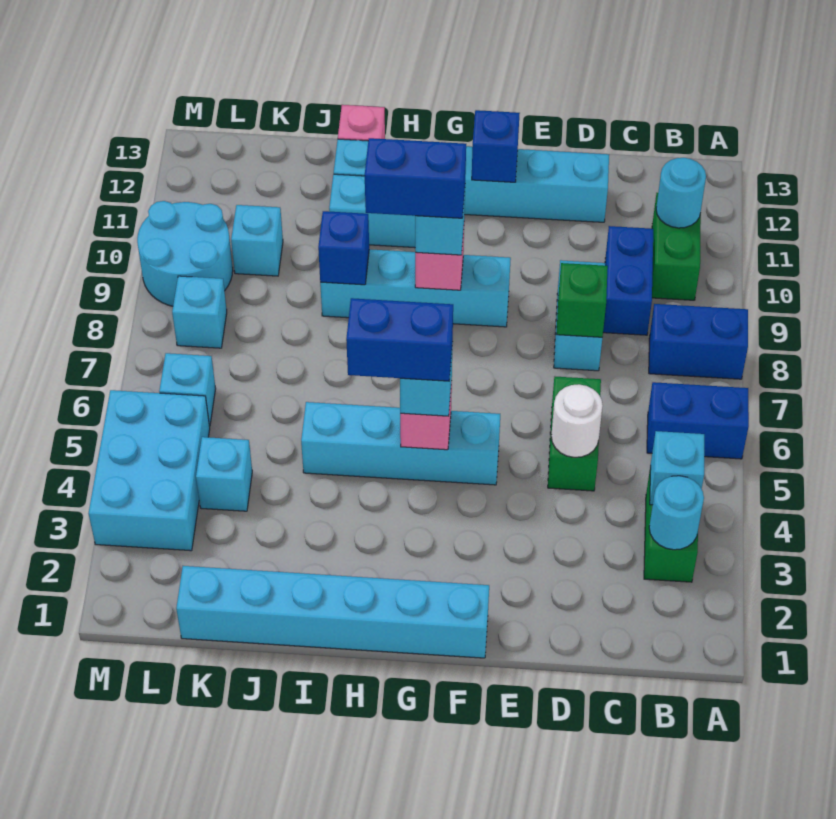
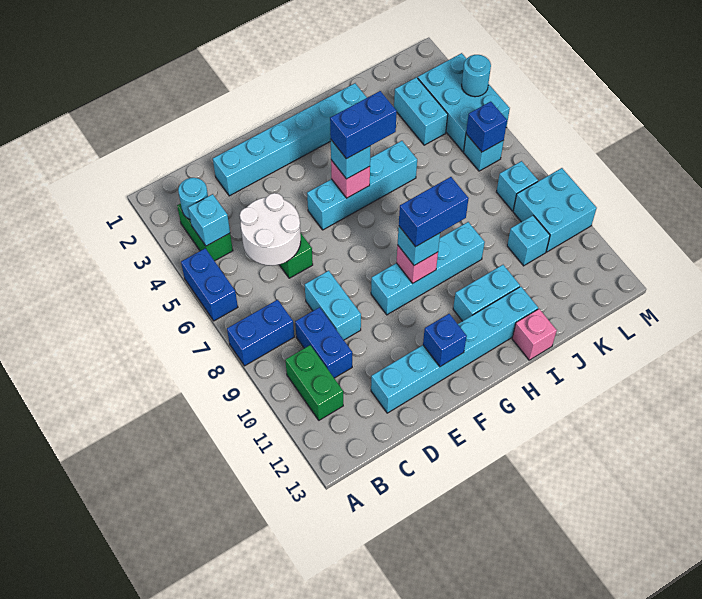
blue brick A6:B6 level 1 -> blue brick A5:A6 level 1
cyan round brick B11 level 2 -> cyan round brick M4 level 2
white round brick D5 level 2 -> white round brick C5:D6 level 2
green brick D8 level 2 -> none
cyan brick F1:K1 level 1 -> cyan brick D2:I2 level 1
blue brick I9 level 2 -> blue brick L6 level 2
cyan brick K4 level 1 -> cyan brick K3:K4 level 1
cyan round brick L9:M10 level 1 -> cyan brick L9:M10 level 1

